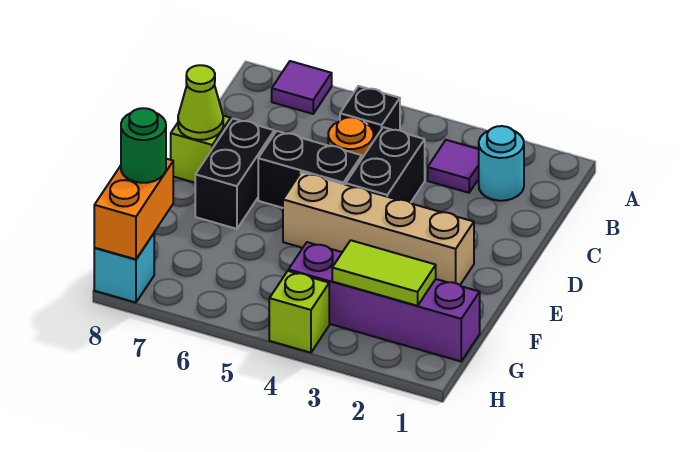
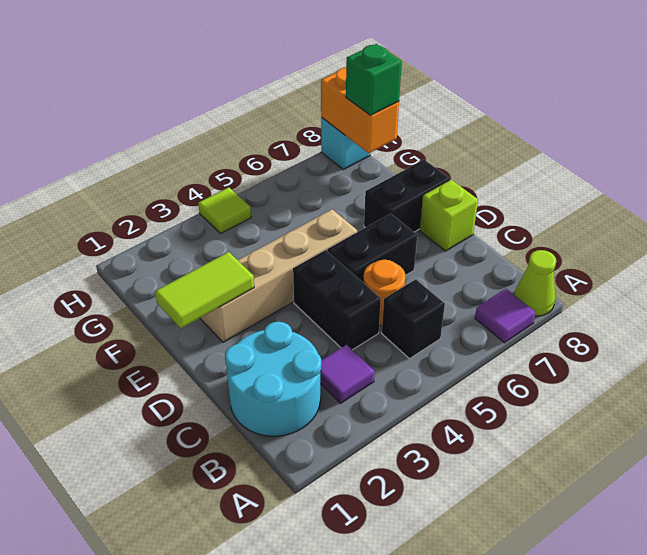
cyan round brick B2 level 1 -> cyan round brick B1:C2 level 1
black brick D7:E7 level 1 -> black brick E7:E8 level 1
lime cone D8 level 2 -> lime cone A8 level 1
purple brick G1:G4 level 1 -> none
lime tile G2:G3 level 2 -> lime tile E1:E2 level 2
green round brick G8 level 3 -> green brick G8 level 3
lime brick H4 level 1 -> lime tile H4 level 1

